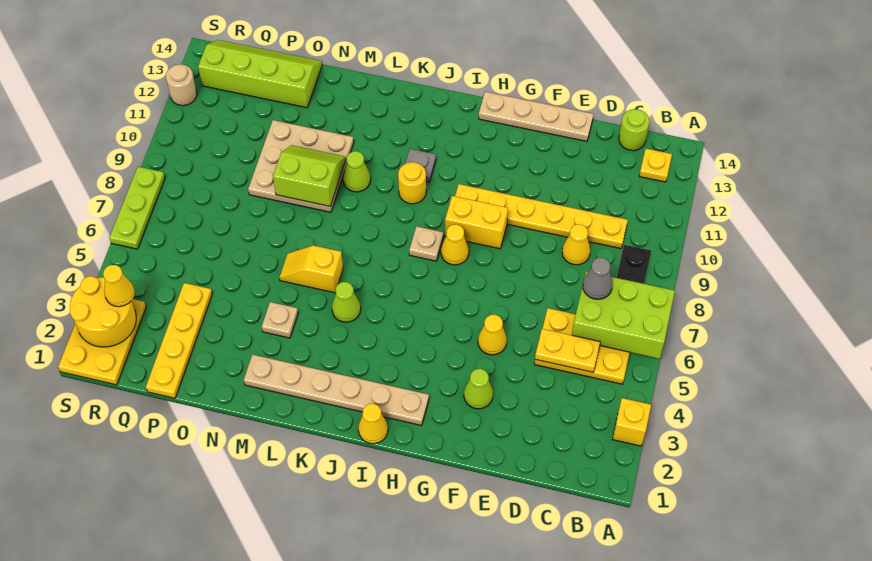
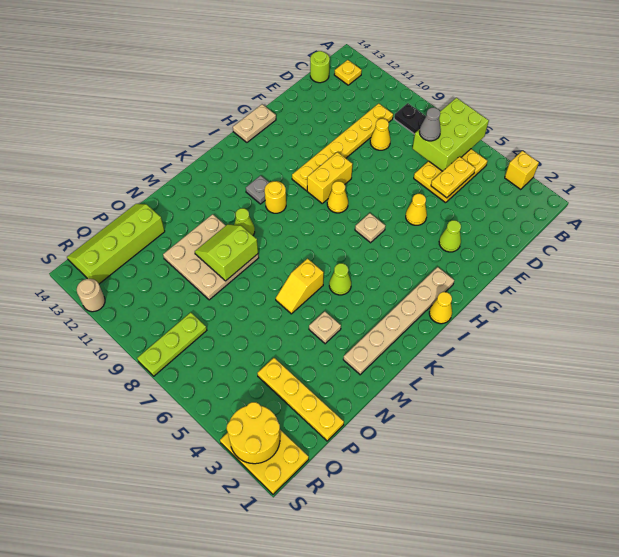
tan plate E14:H14 level 1 -> tan plate G14:H14 level 1
tan plate I8 level 1 -> tan plate H6 level 1
yellow cone R3 level 3 -> none
lime plate S6:S8 level 1 -> lime plate Q8:S8 level 1

